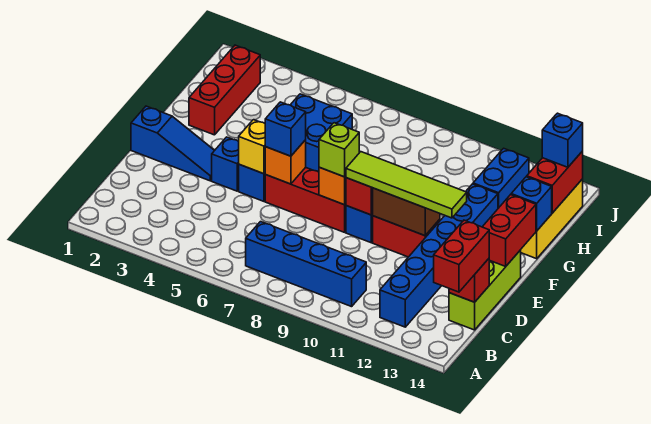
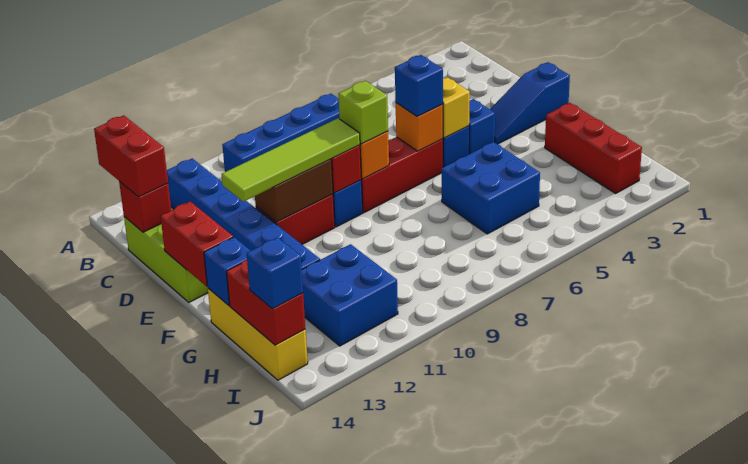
blue brick H12:I12 level 1 -> blue brick H11:I12 level 1

